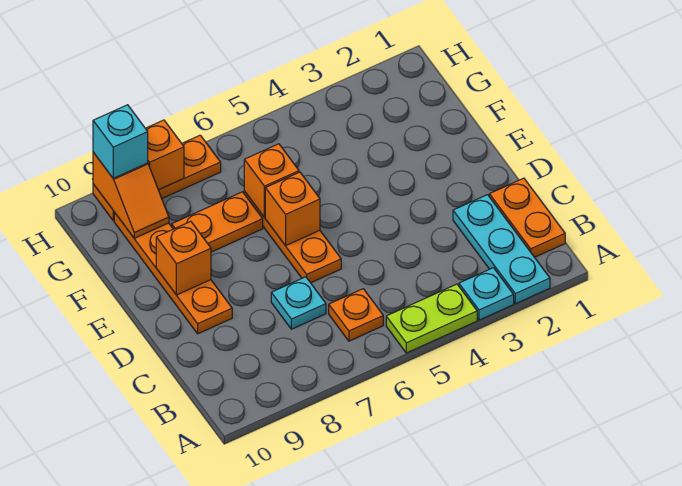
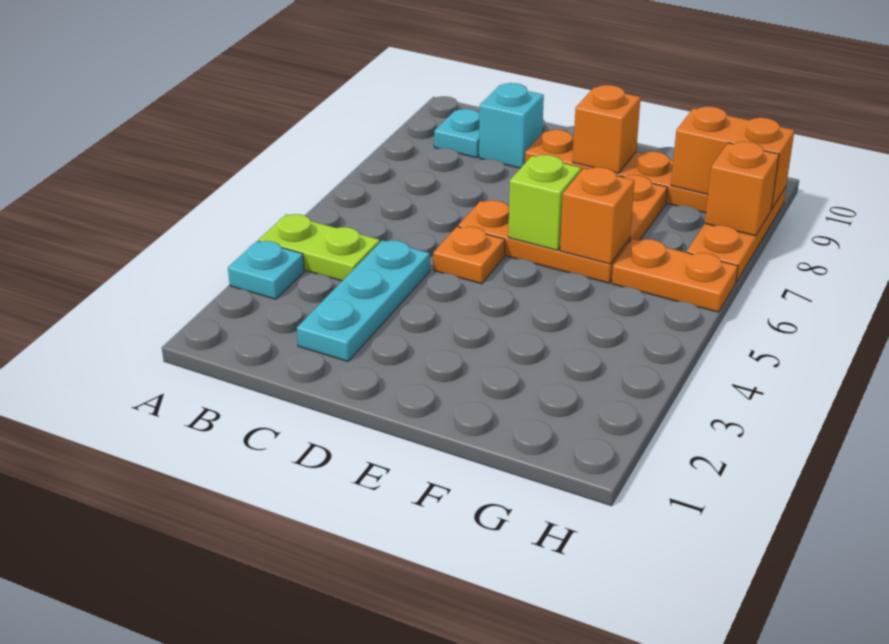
cyan plate A2:C2 level 1 -> cyan plate C2:C4 level 1
lime plate A4:A5 level 1 -> lime plate A4:B4 level 1
orange plate B1:C1 level 1 -> orange plate G6:H6 level 1
orange plate B6 level 1 -> orange plate D5 level 1
cyan plate C7 level 1 -> cyan plate B9 level 1
orange brick E6 level 2 -> lime brick E6 level 2
orange slope G9:H9 level 2 top H -> orange brick G9:H9 level 2
cyan brick H9 level 3 -> cyan brick C9 level 1

